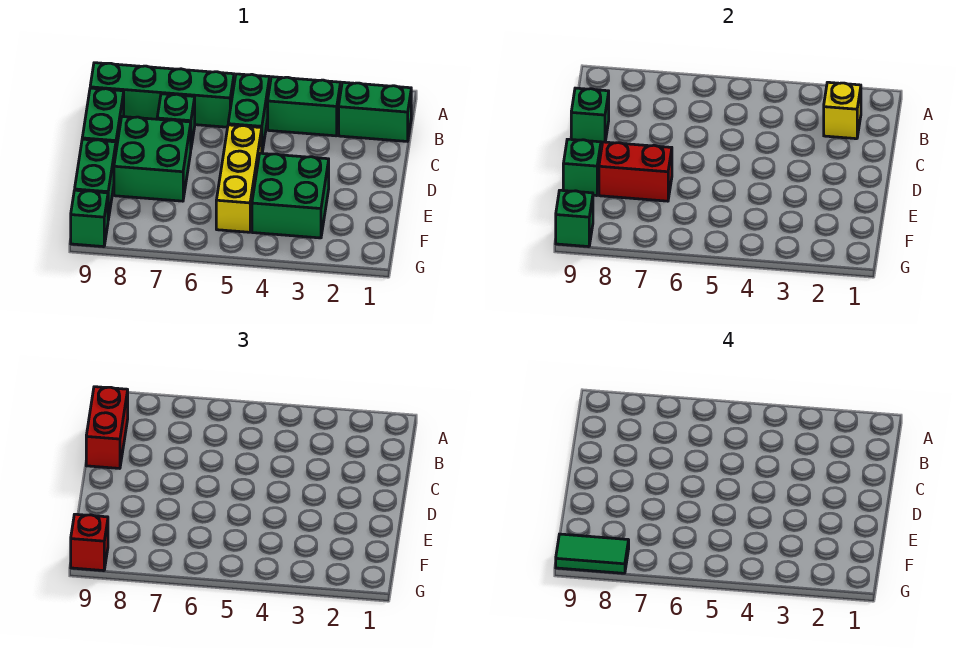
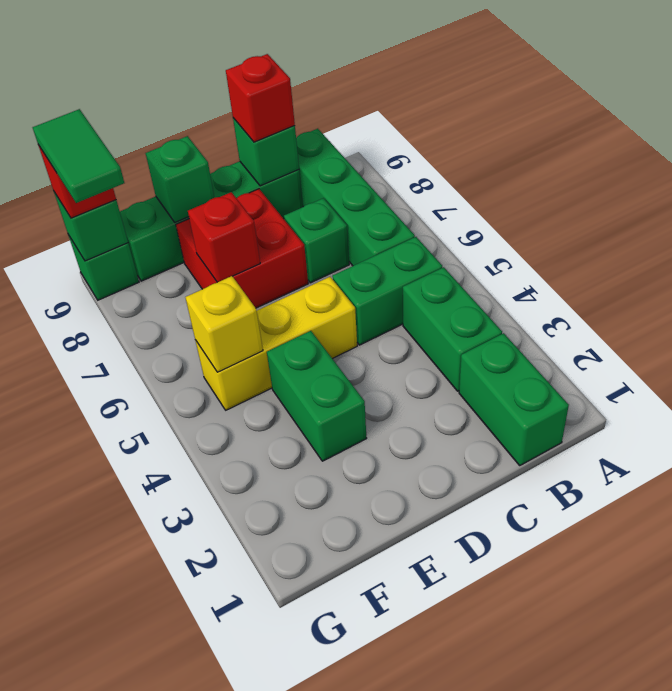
yellow brick B2 level 2 -> yellow brick F5 level 2
red brick B9:C9 level 3 -> red brick C9 level 3
green brick D7:E8 level 1 -> red brick D7:E8 level 1
green brick E3:F4 level 1 -> green brick E3:E4 level 1
red brick E7:E8 level 2 -> red brick E7 level 2

